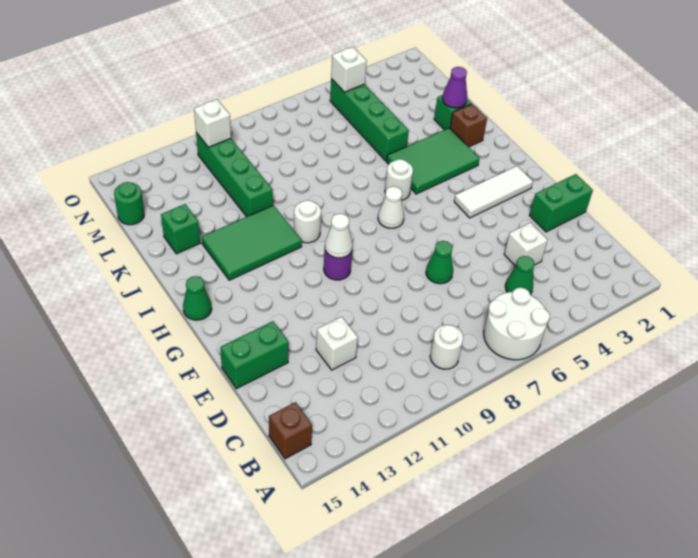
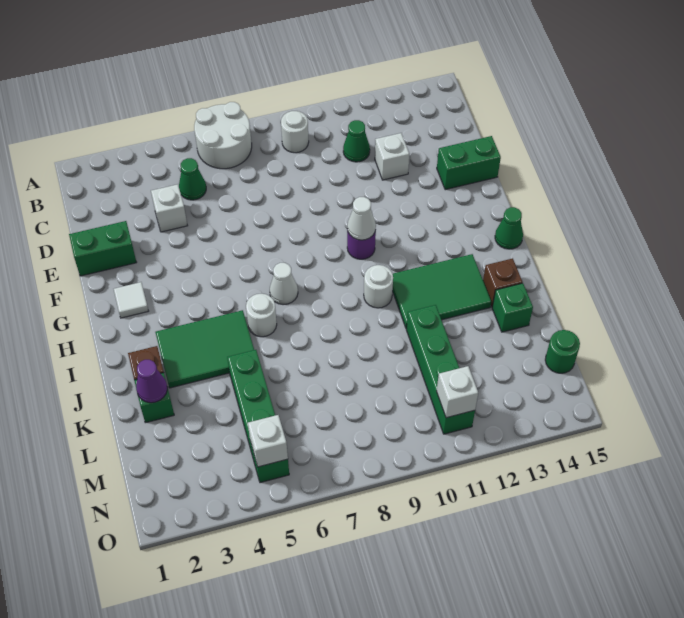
brown brick B15 level 1 -> brown brick J14 level 1
green cone E7 level 1 -> green cone C11 level 1
white tile G2:G4 level 1 -> white tile G2 level 1

